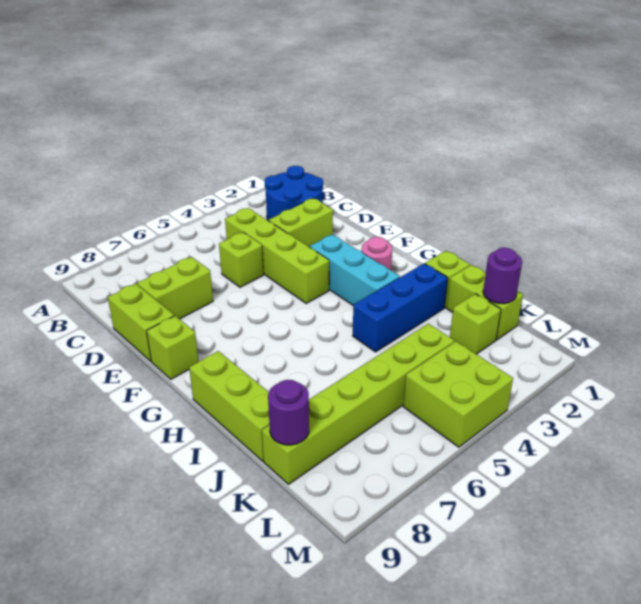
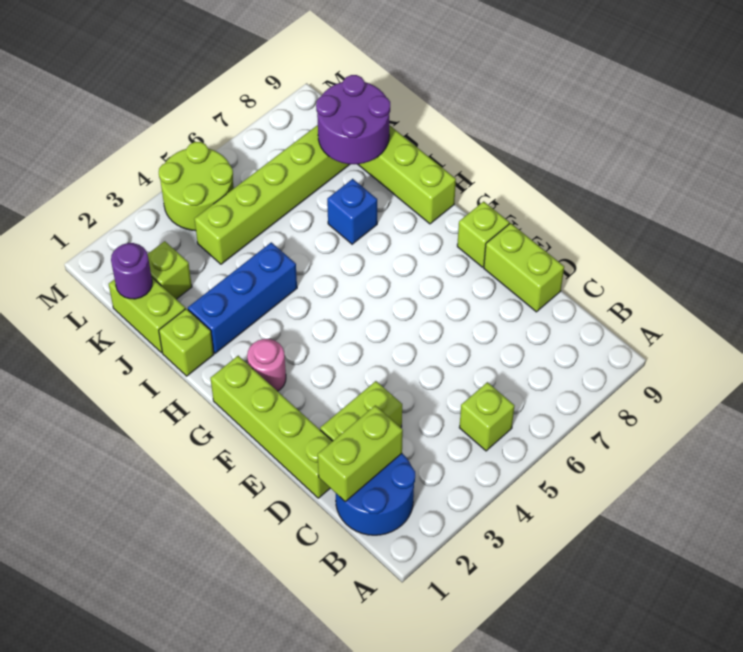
lime brick C4:F4 level 1 -> lime brick D1:G1 level 1
lime brick D5 level 1 -> lime brick B5 level 1
lime brick D7:D8 level 1 -> lime brick C1:C2 level 2
cyan brick F3:H3 level 1 -> none
none -> blue brick I7 level 1
purple round brick K9 level 2 -> purple round brick J8:K9 level 2
lime brick L4:M5 level 1 -> lime round brick L4:M5 level 1

